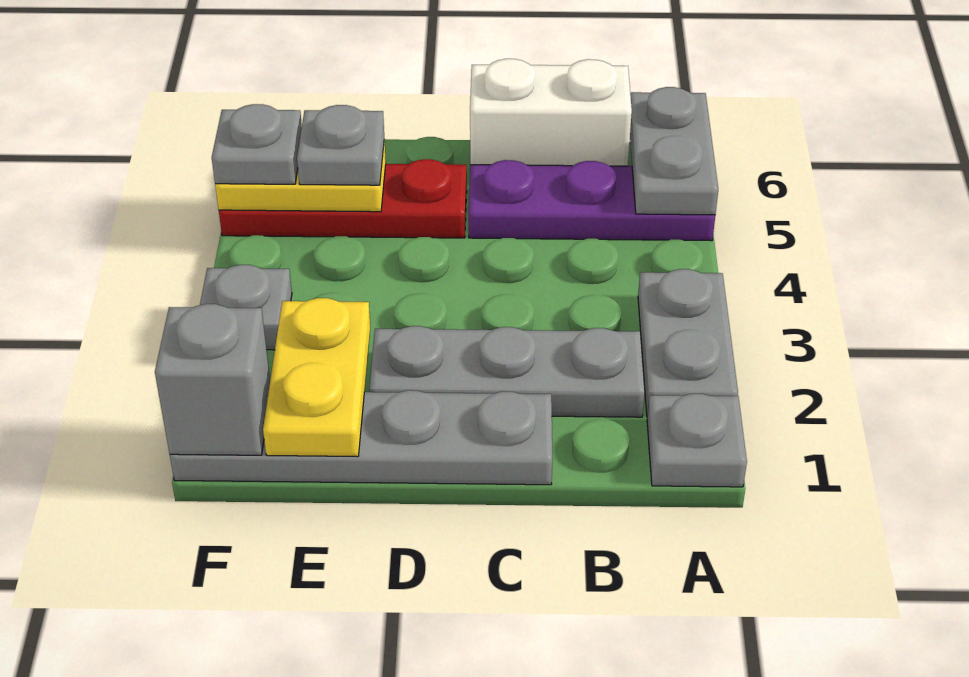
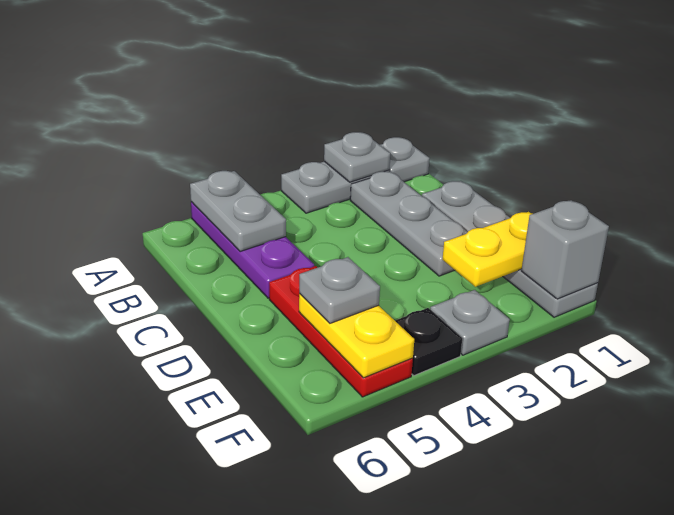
grey plate A5:A6 level 2 -> grey plate A5:B5 level 2
white brick B6:C6 level 1 -> none
none -> black plate F4 level 1
grey plate F5 level 3 -> grey plate A2 level 2

